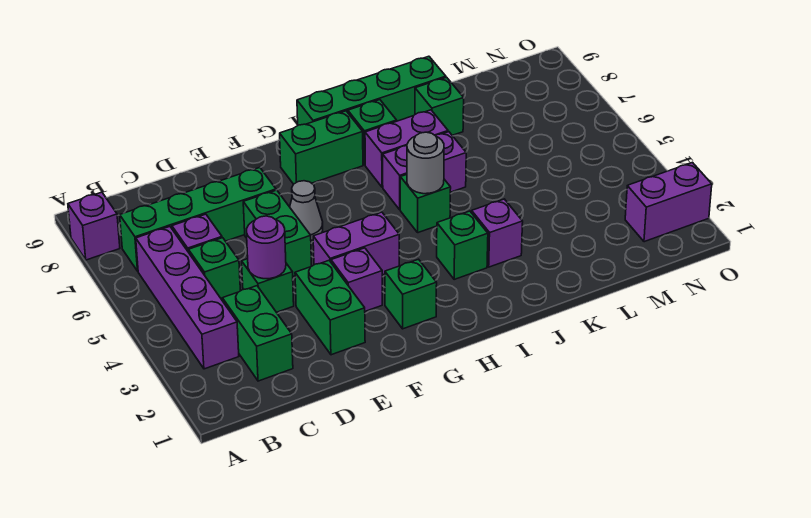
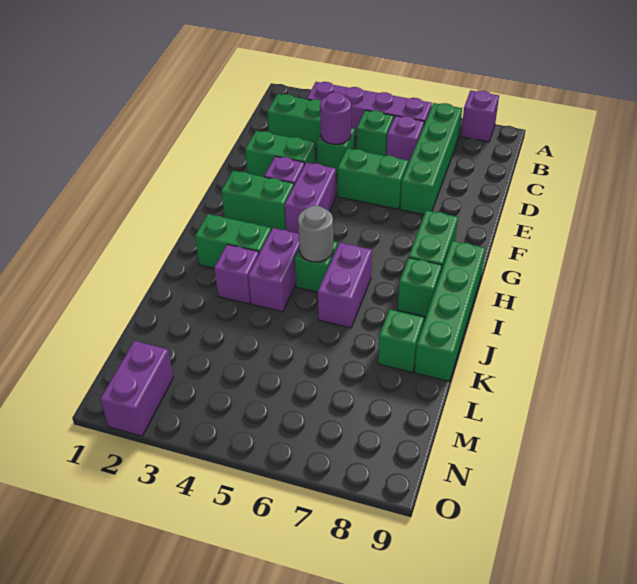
grey cone F6 level 1 -> none
green brick G2 level 1 -> green brick G2:G3 level 1
green brick I3 level 1 -> green brick I2:I3 level 1
purple brick I7:J7 level 1 -> purple brick I4:J4 level 1

